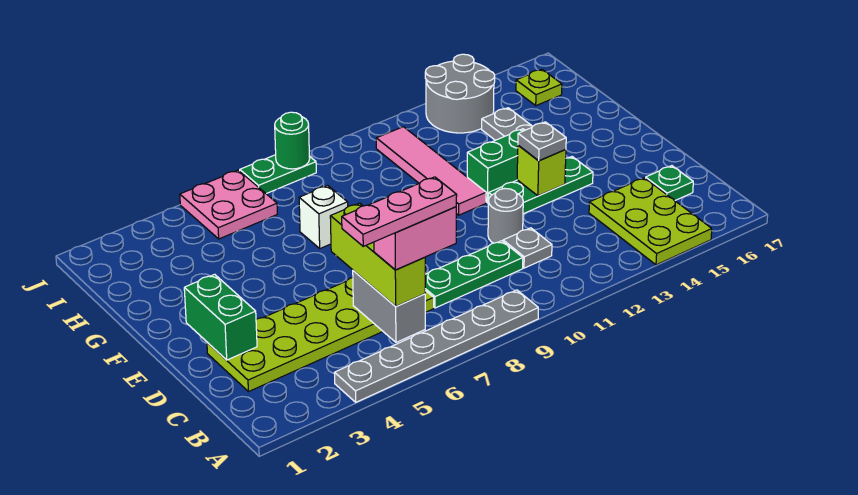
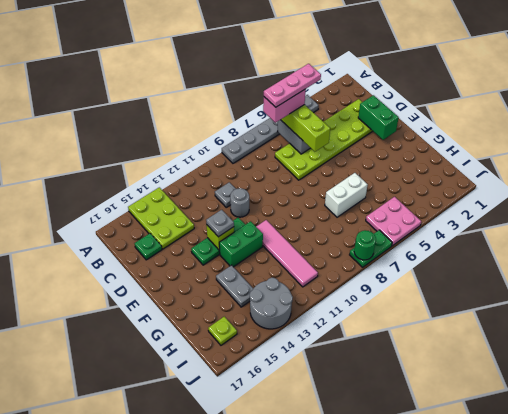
green plate C8:C10 level 1 -> none
white brick G7 level 1 -> white brick G6:G7 level 1

